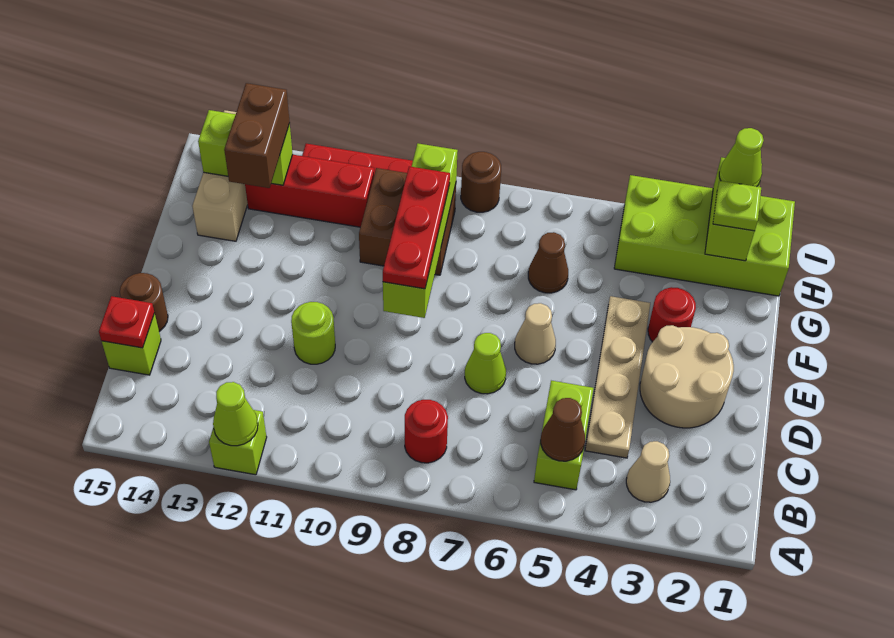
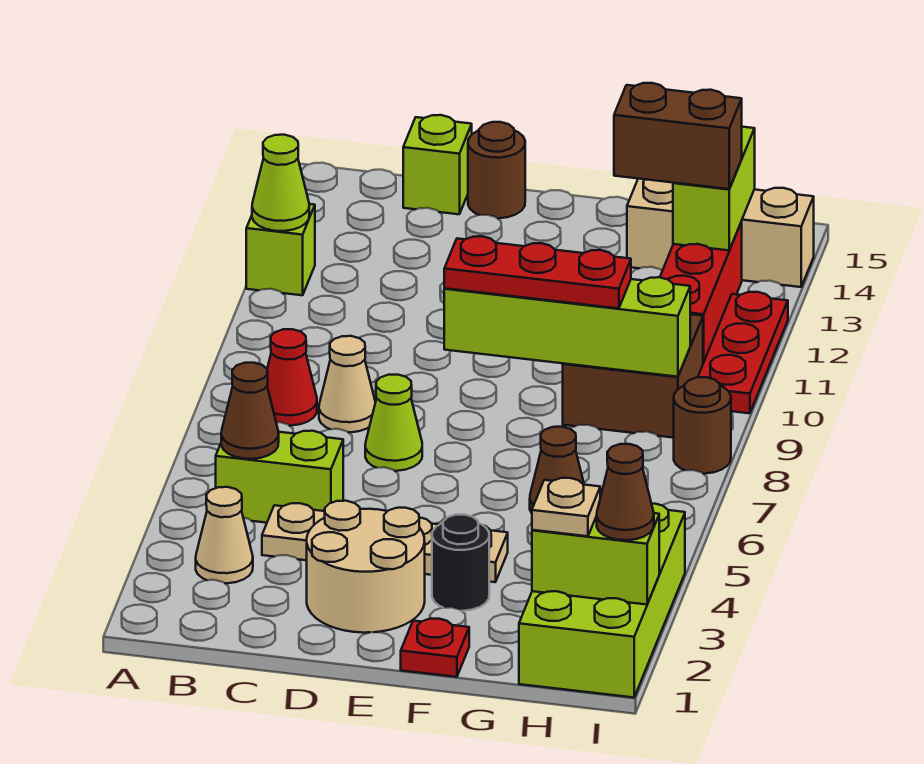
red round brick B8 level 1 -> red cone B8 level 1
red plate C15 level 2 -> red plate F1 level 1
lime round brick D11 level 1 -> none
tan cone E6 level 1 -> tan cone C8 level 1
red round brick F3 level 1 -> black round brick F3 level 1
lime plate H2 level 3 -> tan plate H2 level 3
lime cone I2 level 3 -> brown cone I2 level 3

